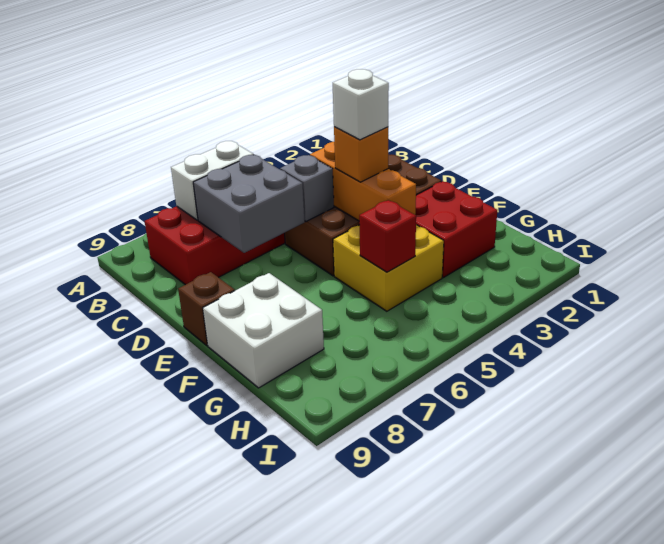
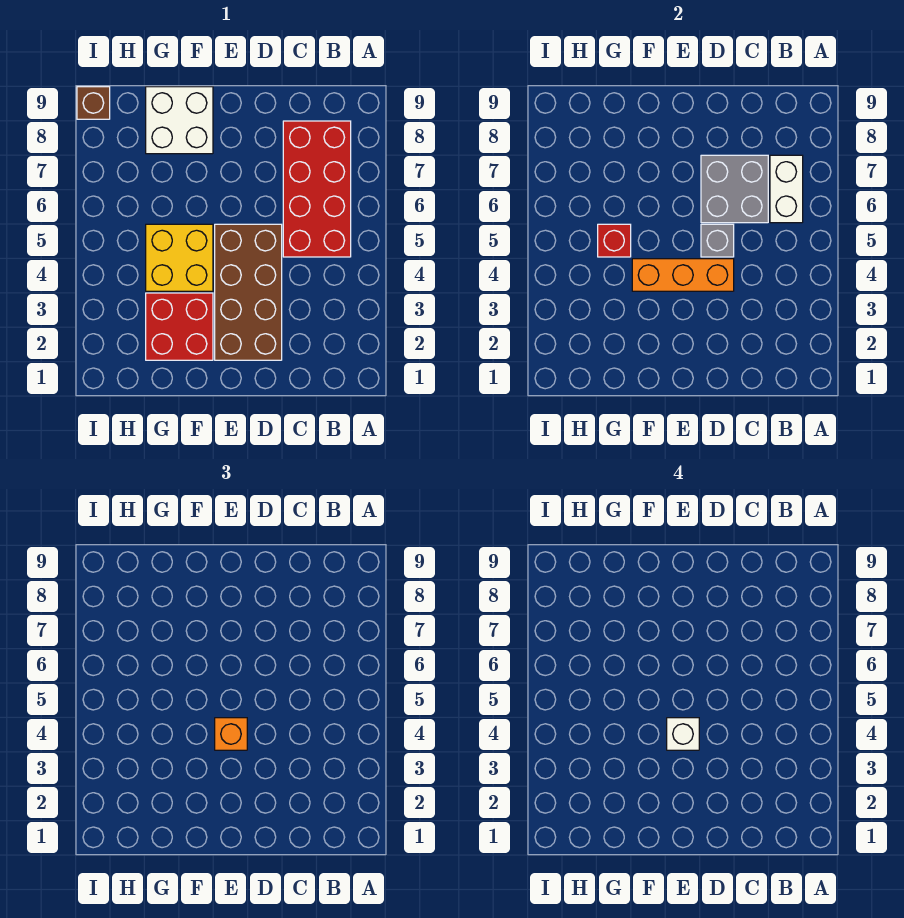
brown brick E9 level 1 -> brown brick I9 level 1

